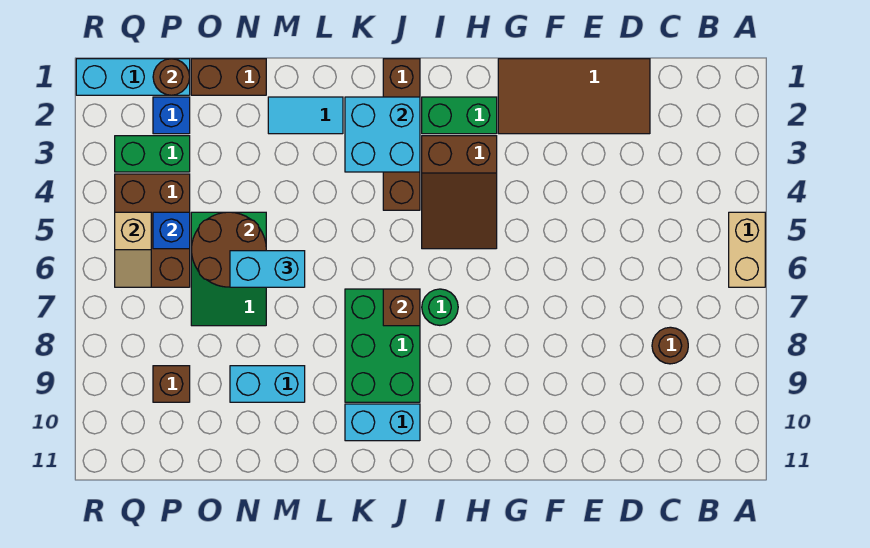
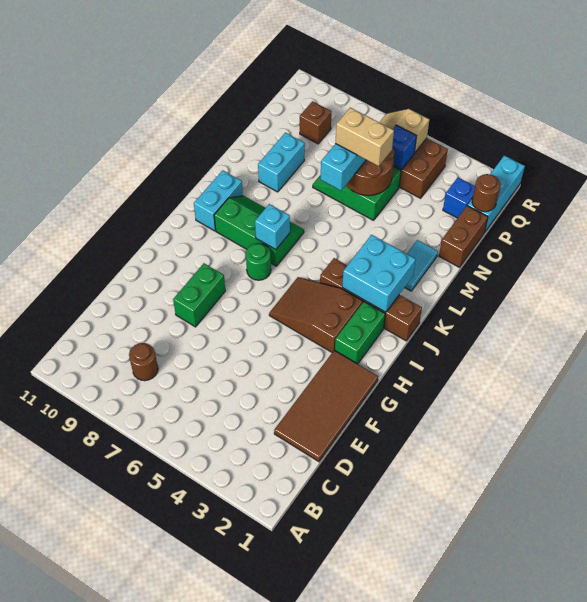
tan brick A5:A6 level 1 -> tan brick N5:N6 level 4
green brick J7:K9 level 1 -> green slope J7:K9 level 1 top J
brown brick J7 level 2 -> cyan brick J7 level 2
green brick P3:Q3 level 1 -> green brick F8:G8 level 1

